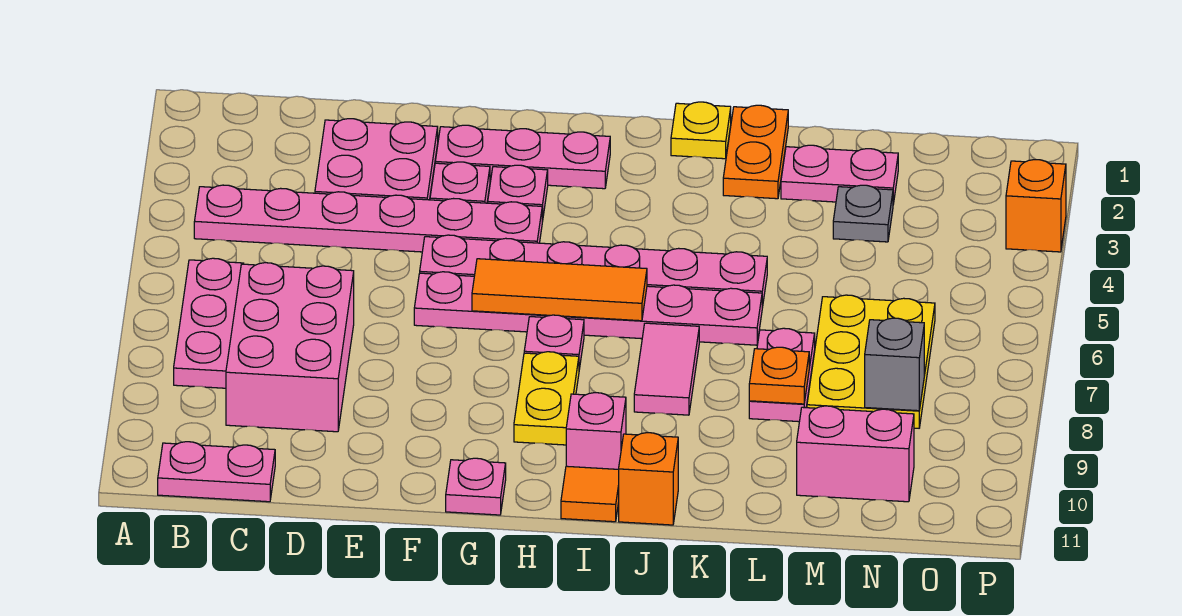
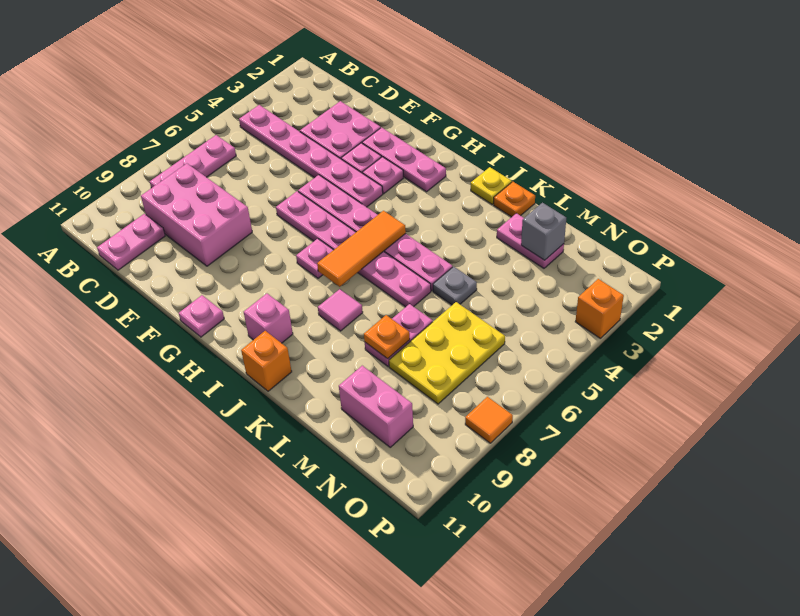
pink plate B11:C11 level 1 -> pink plate C10:C11 level 1
pink brick C7:D9 level 1 -> pink brick C8:E9 level 1
orange tile G6:I6 level 2 -> orange tile I5:I7 level 2
yellow plate H8:H9 level 1 -> none
orange tile I11 level 1 -> orange tile P8 level 1
pink tile J7:J8 level 1 -> pink tile J8 level 1
orange plate K1:K2 level 1 -> orange plate K1 level 1
grey plate M3 level 1 -> grey plate L5 level 1
grey brick N8 level 2 -> grey brick M2 level 2

